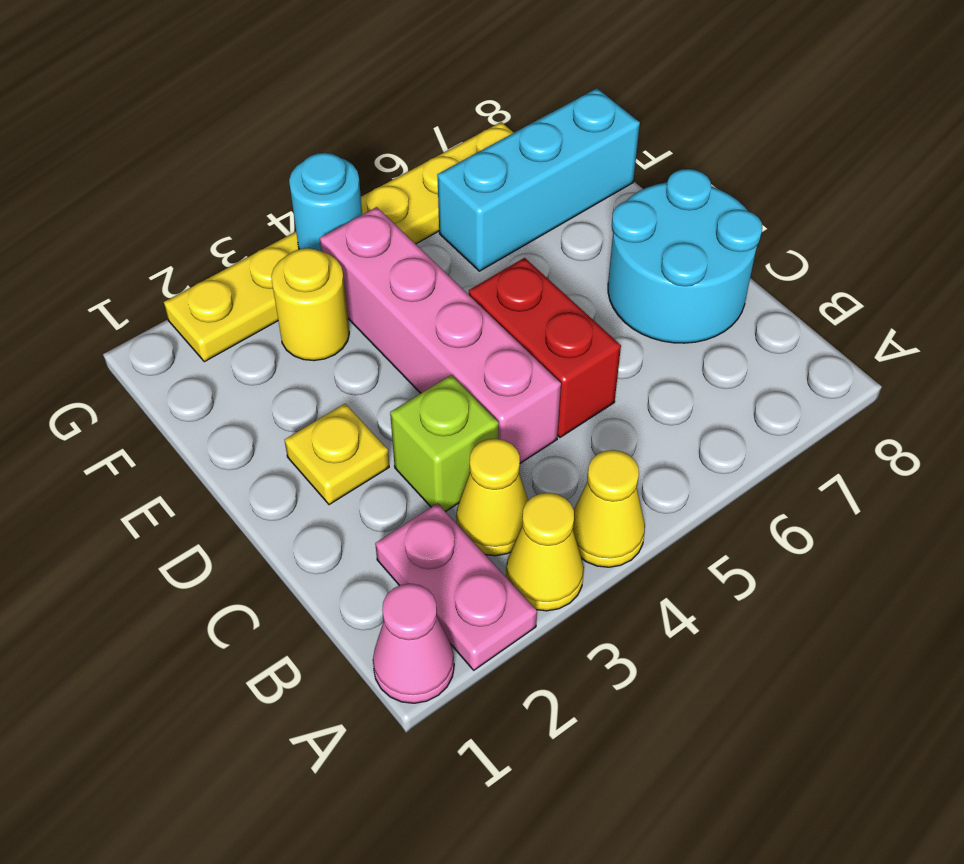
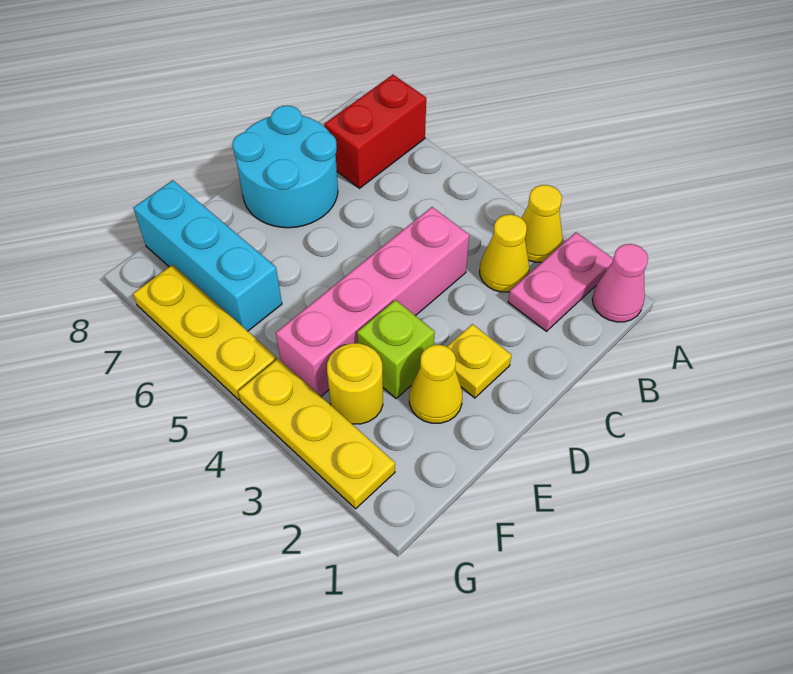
yellow cone A4 level 1 -> yellow cone E2 level 1
lime brick C3 level 1 -> lime brick E3 level 1
red brick C5:D5 level 1 -> red brick A7:B7 level 1
cyan round brick G4 level 2 -> none

